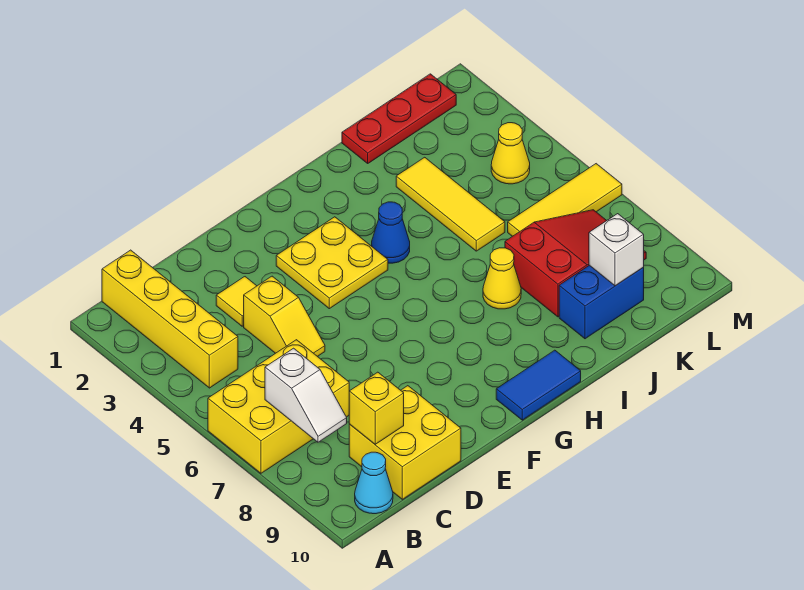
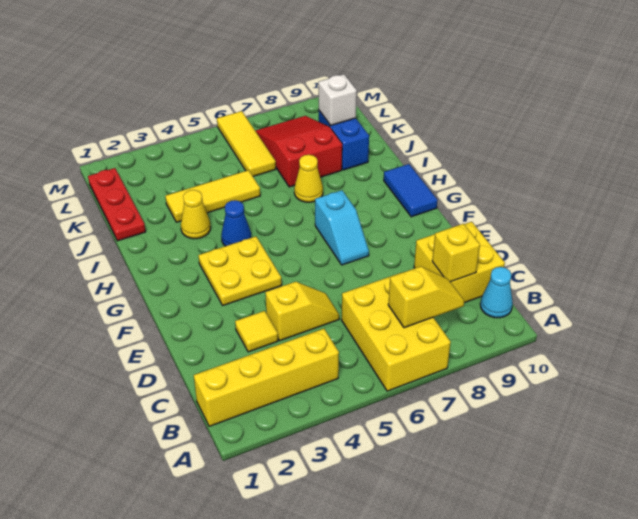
white slope B7:B8 level 2 top 7 -> yellow slope B7:B8 level 2 top 7
none -> cyan slope F7:G7 level 1 top G
yellow cone L4 level 1 -> yellow cone I3 level 1

